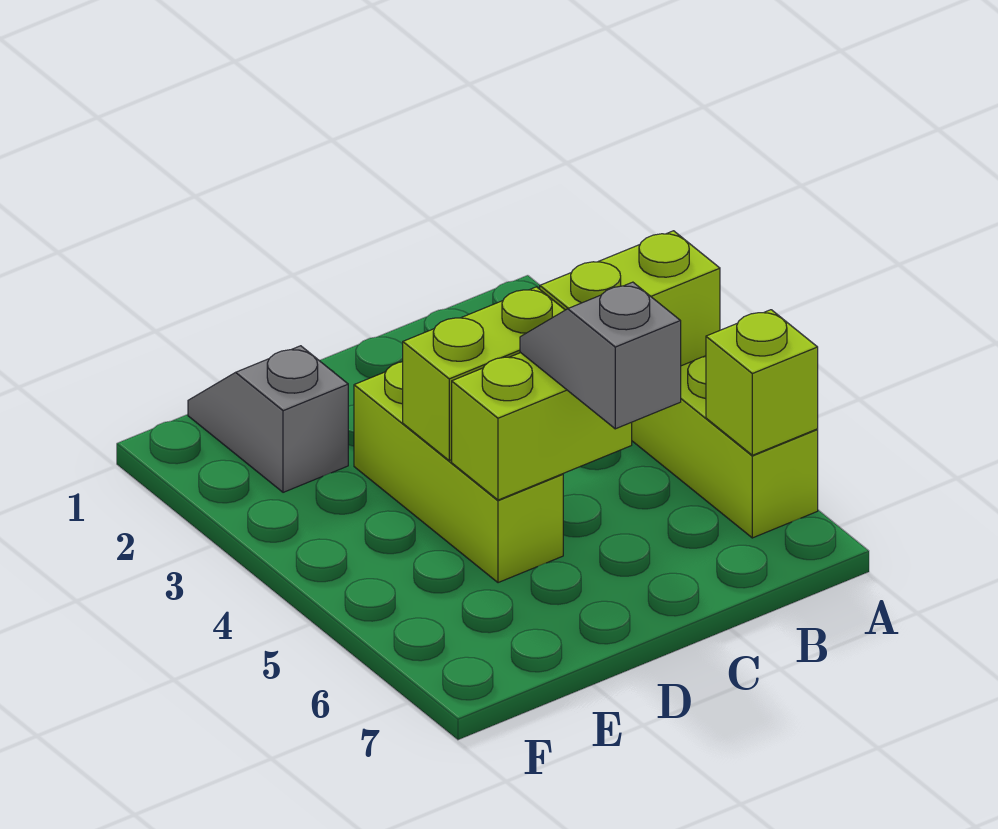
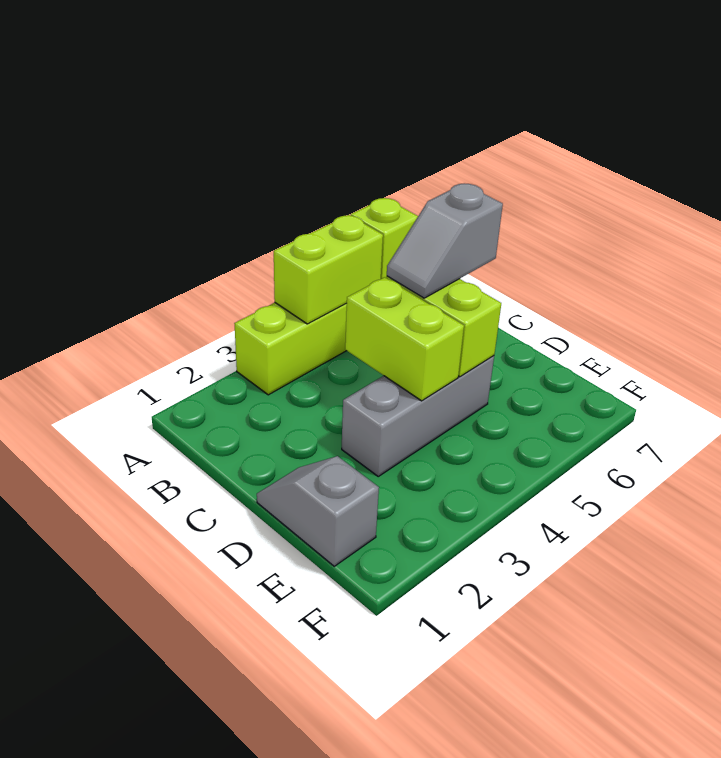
lime brick A4:B4 level 2 -> lime brick A4:A5 level 2
lime brick D3:D5 level 1 -> grey brick D3:D5 level 1
grey slope E1:E2 level 1 top 2 -> grey slope D1:E1 level 1 top E

